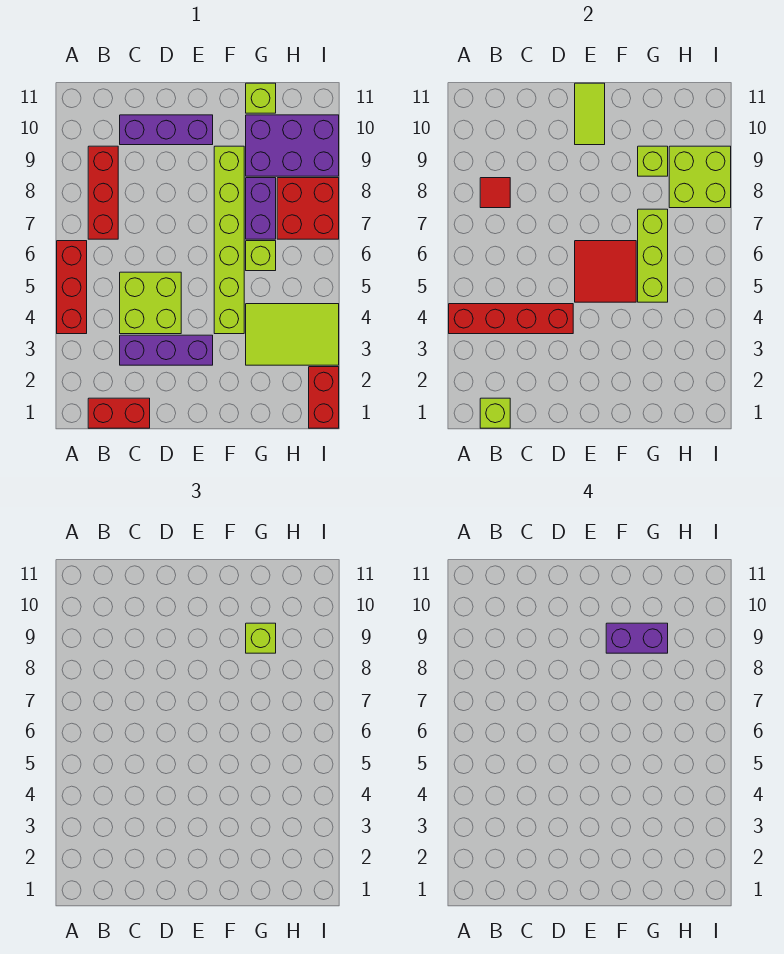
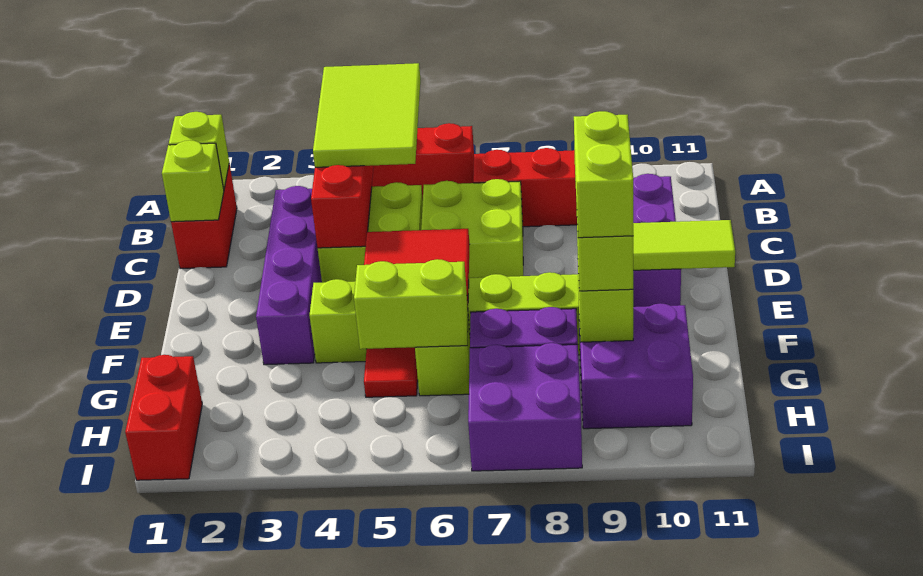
red tile B8 level 2 -> red tile G5 level 1
purple brick C3:E3 level 1 -> purple brick C3:F3 level 1
purple brick F9:G9 level 4 -> lime brick F9:G9 level 4
lime tile G3:I4 level 1 -> lime tile A4:C5 level 3
lime brick G5:G7 level 2 -> lime brick G5:G6 level 2
purple brick G9:I10 level 1 -> purple brick G9:H10 level 1
lime brick G11 level 1 -> lime brick C1 level 2
red brick H7:I8 level 1 -> purple brick H7:I8 level 1
lime brick H8:I9 level 2 -> lime brick C6:D7 level 1
red brick I1:I2 level 1 -> red brick H1:I1 level 1

